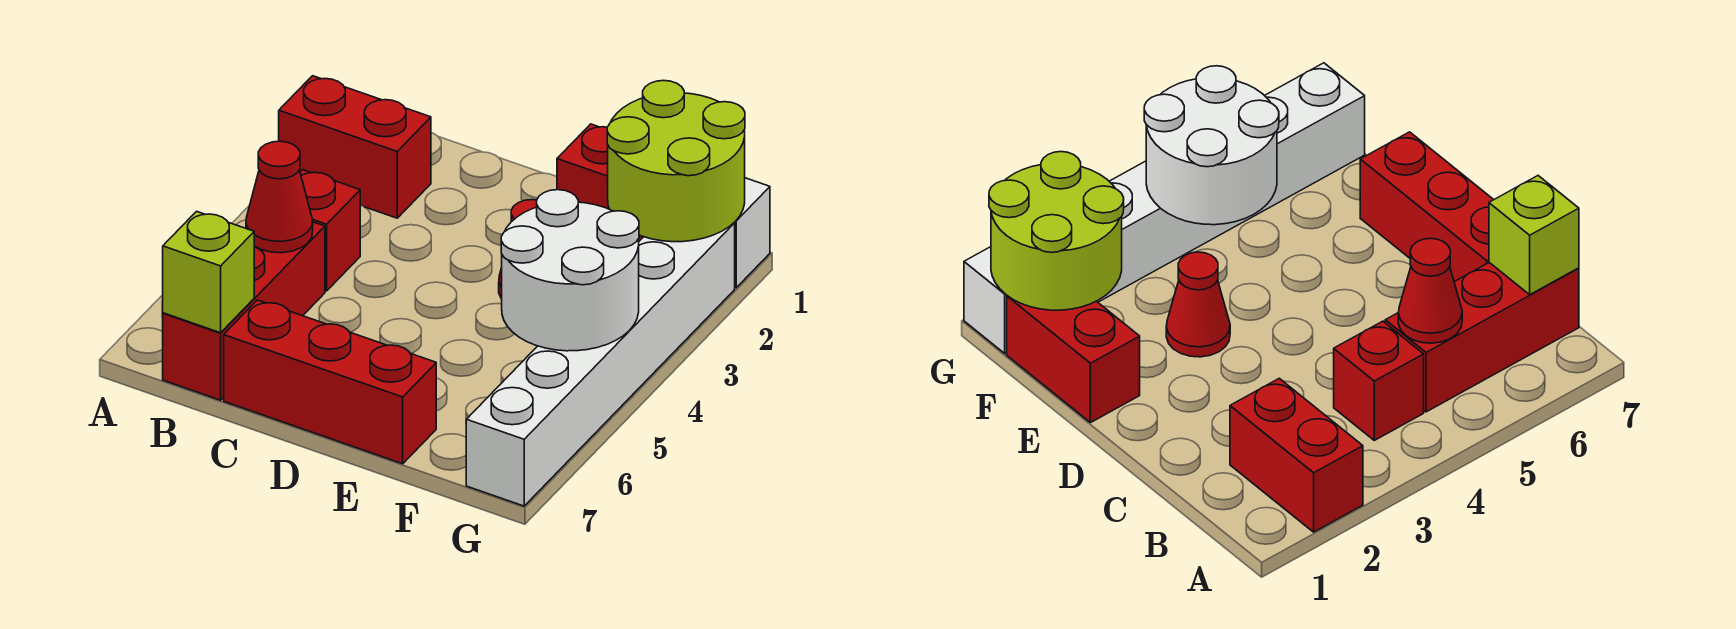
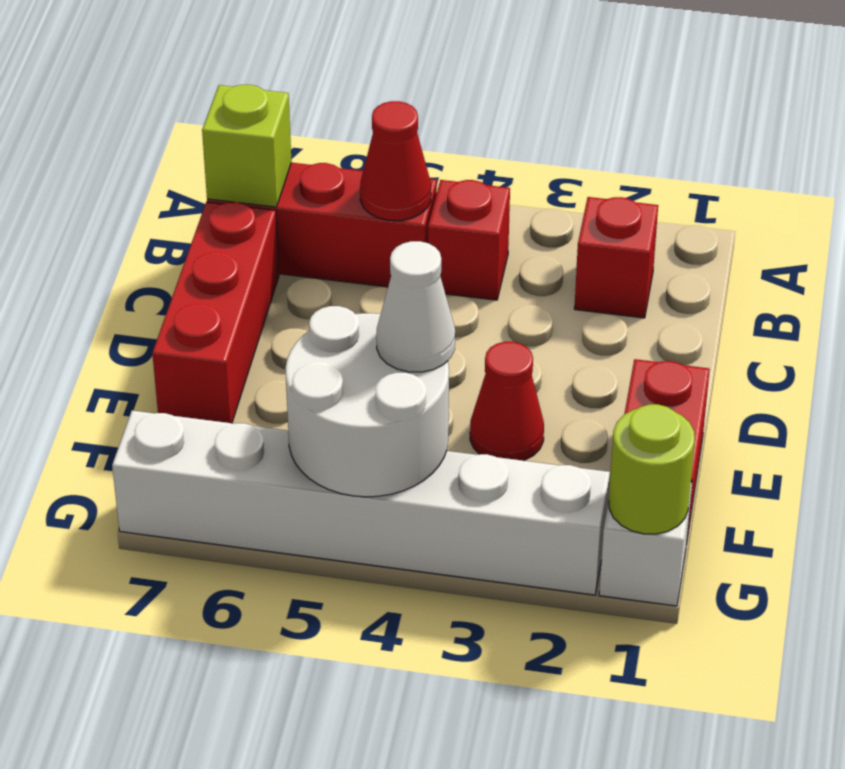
red brick A2:B2 level 1 -> red brick B2 level 1
lime round brick F1:G2 level 2 -> lime round brick G1 level 2
none -> white cone F4 level 3

